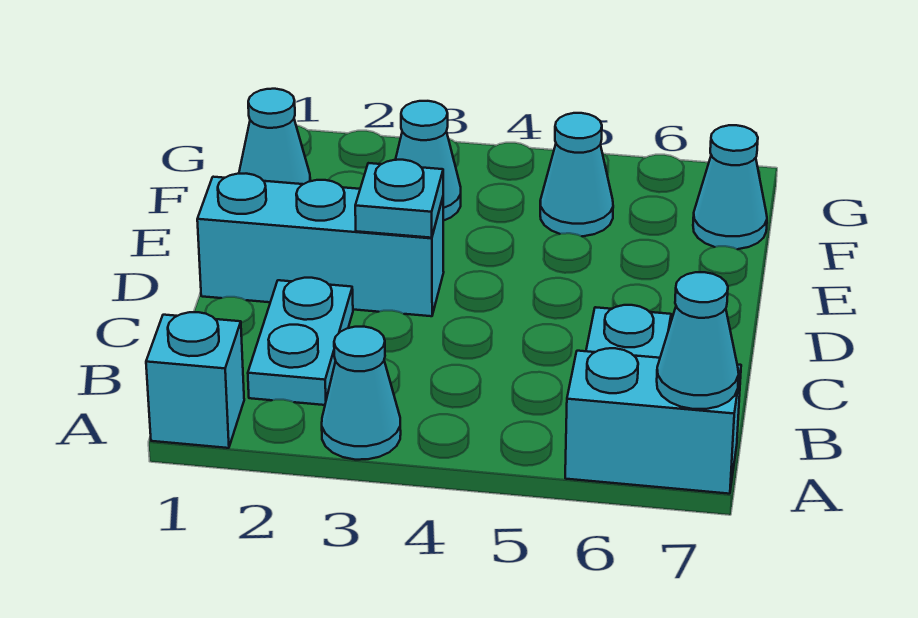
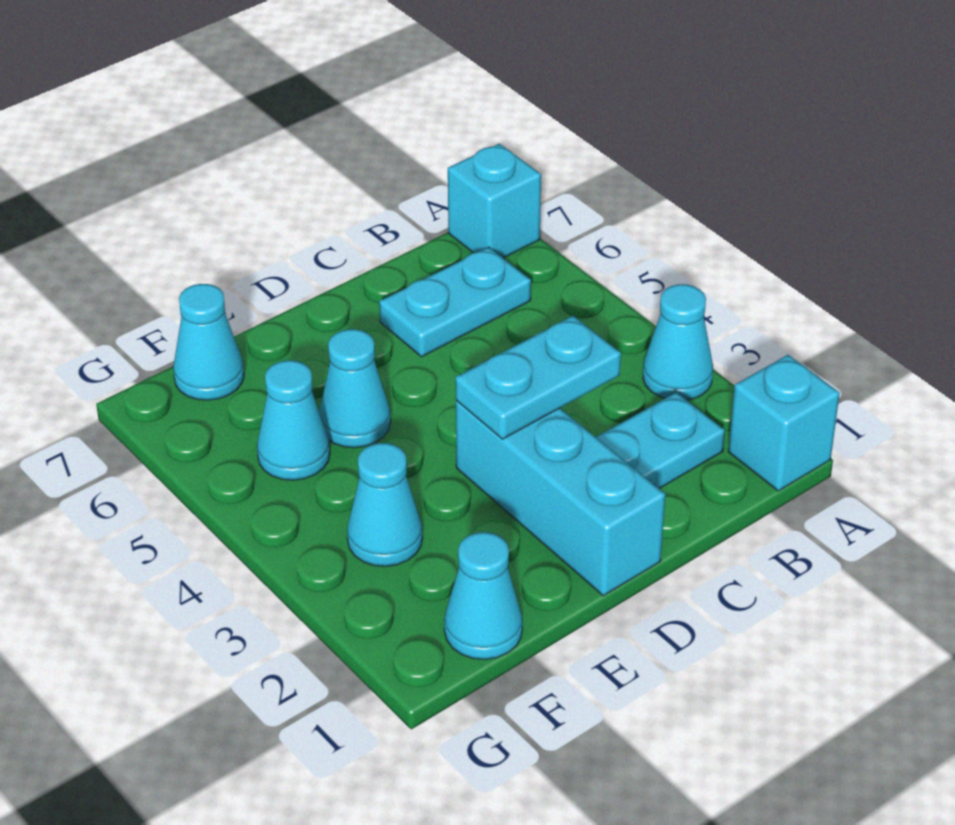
cyan brick A6:A7 level 1 -> cyan brick A7 level 1
cyan cone A7 level 2 -> cyan cone E5 level 1
cyan plate D3 level 2 -> cyan plate C3:D3 level 2

